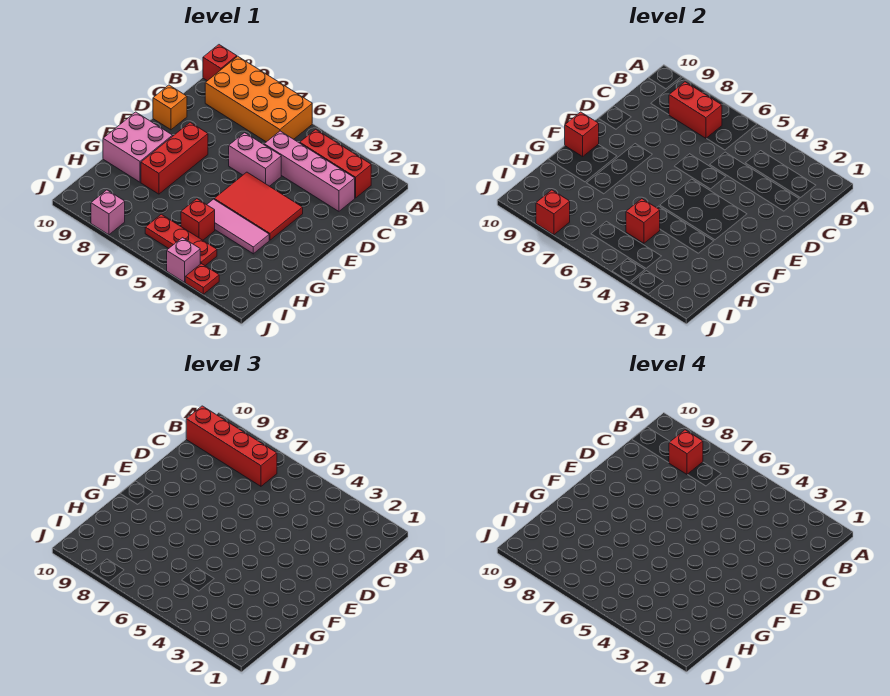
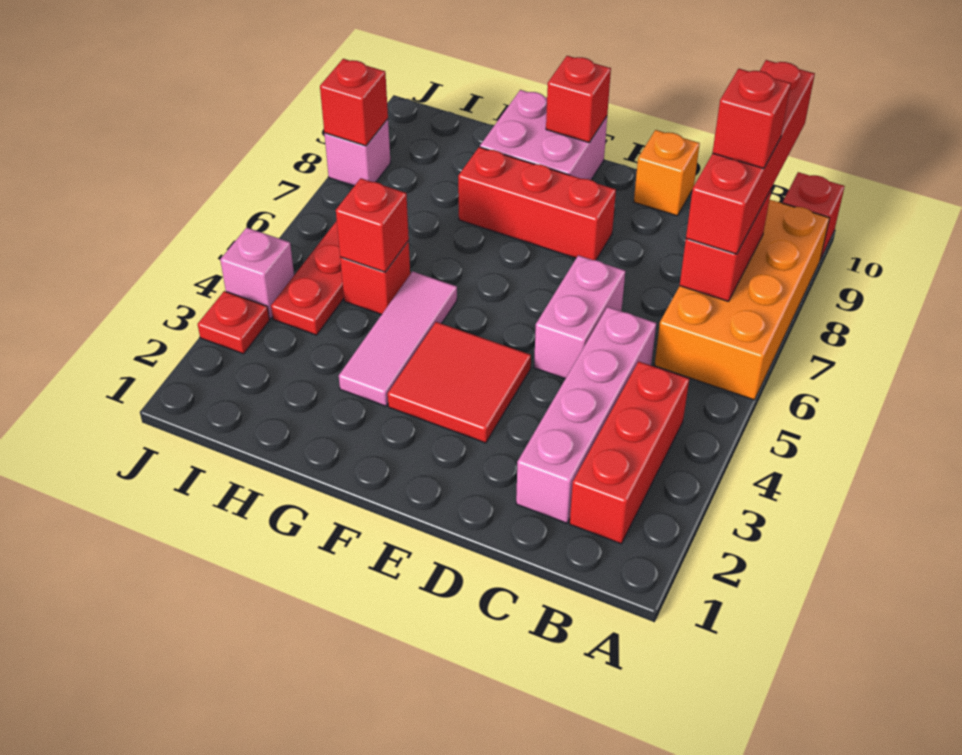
red tile E3:F5 level 1 -> red tile E3:F4 level 1

